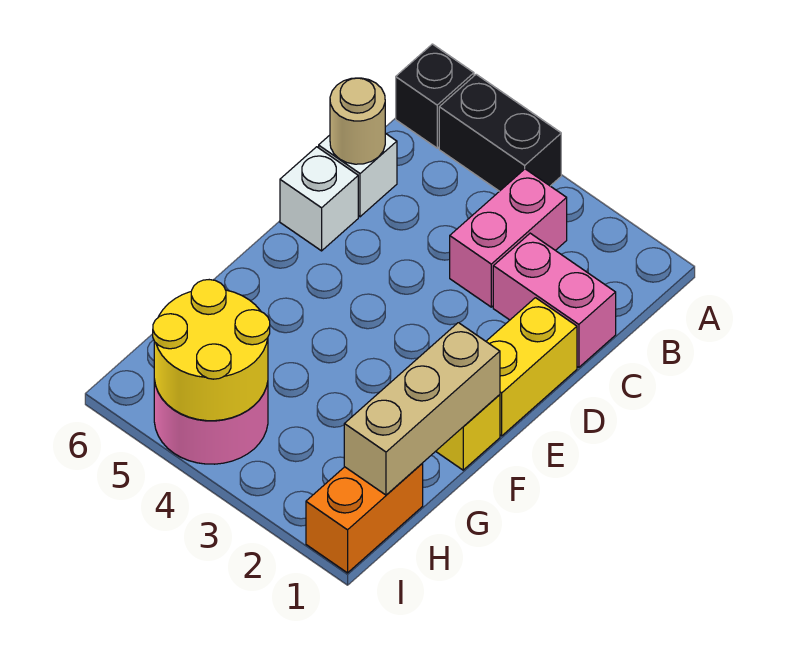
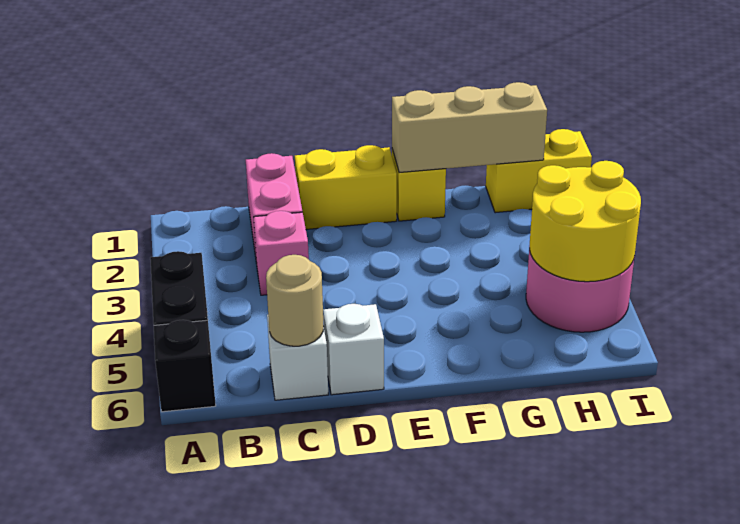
pink brick B3:C3 level 1 -> pink brick C3 level 1
orange brick H1:I1 level 1 -> yellow brick H1:I1 level 1

